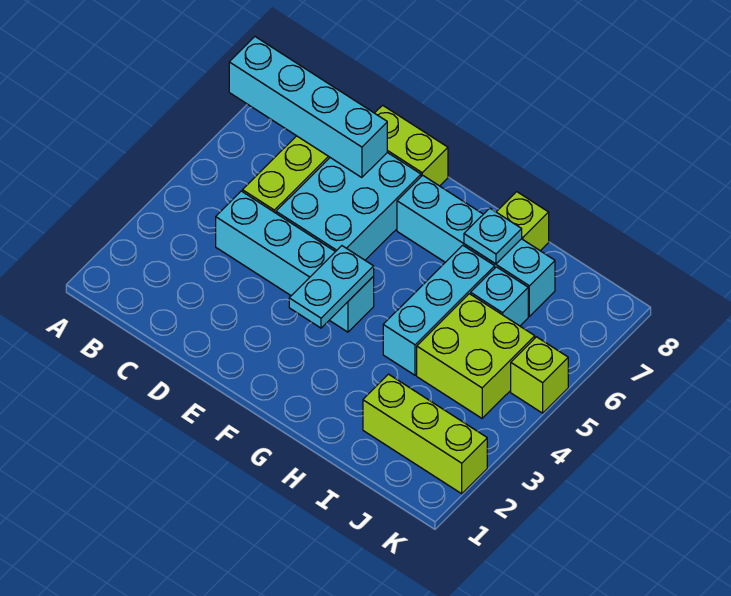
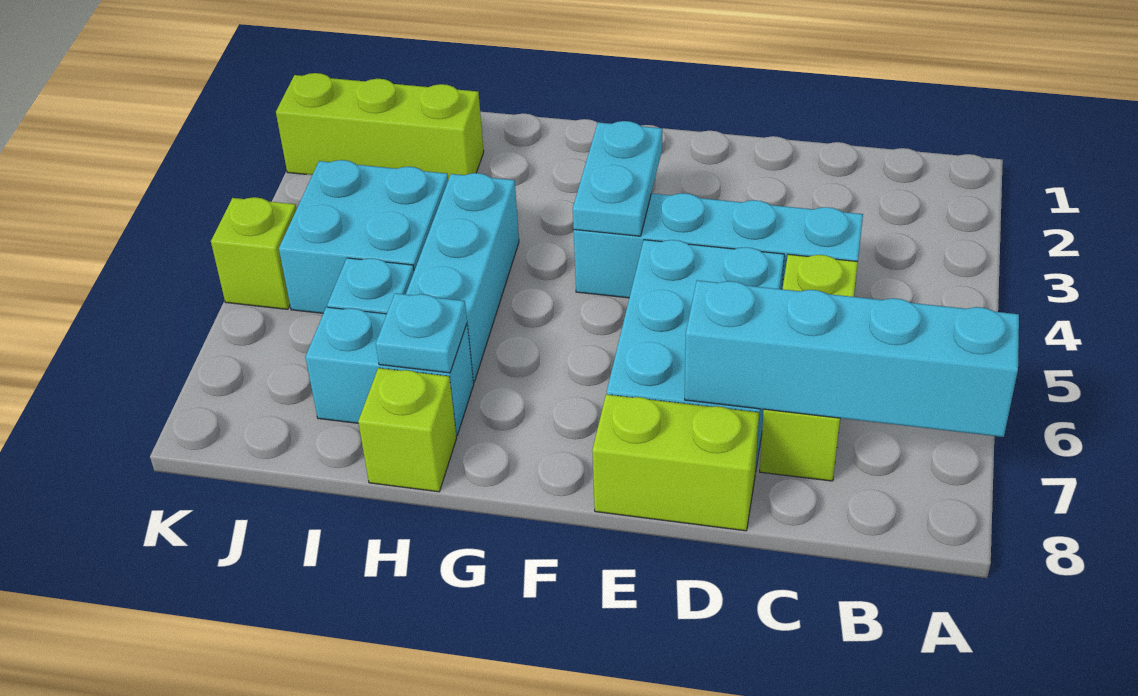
cyan brick F7:I7 level 1 -> cyan brick H7:I7 level 1
lime brick I4:J5 level 1 -> cyan brick I4:J5 level 1

